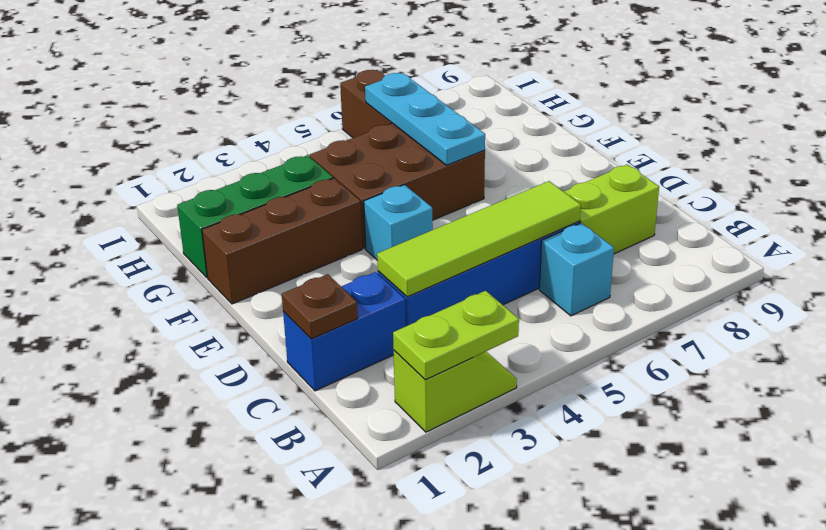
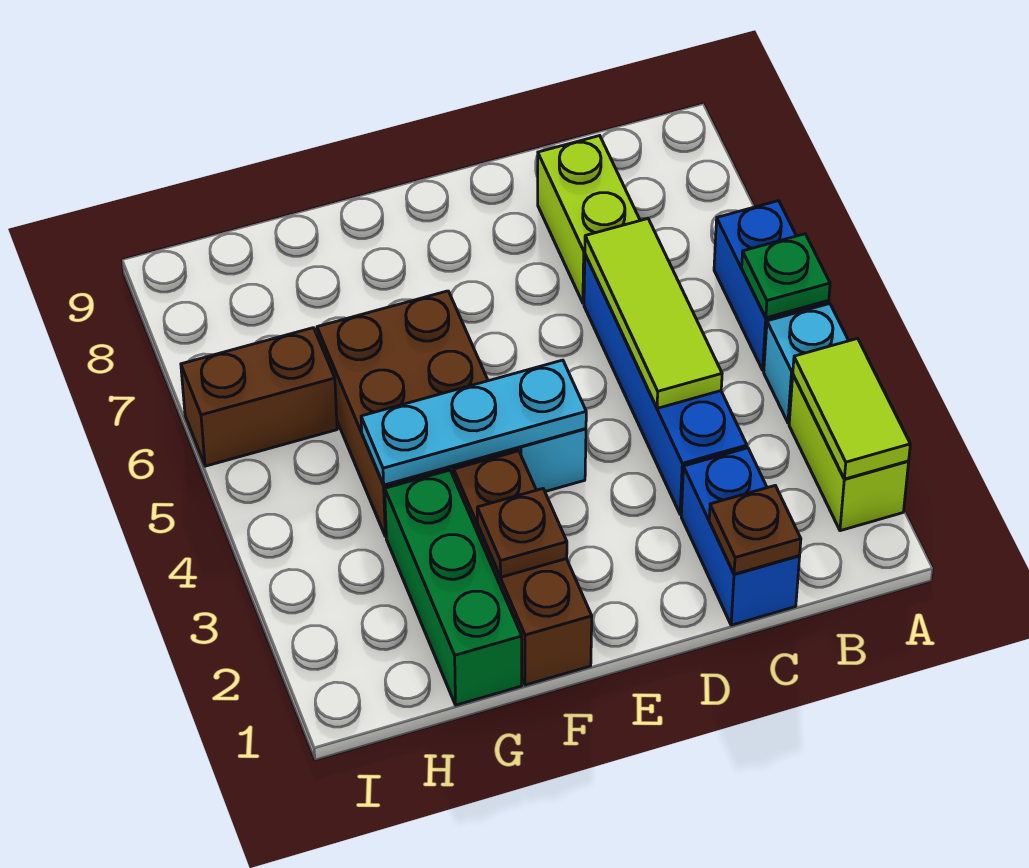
lime slope A2:A3 level 1 top 2 -> lime brick A2:A3 level 1
lime plate A2:A3 level 2 -> lime tile A2:A3 level 2
none -> blue brick A5:A6 level 1
none -> green plate A5 level 2
cyan brick B6 level 1 -> cyan brick A4 level 1
lime tile C3:C6 level 2 -> lime tile C4:C6 level 2
none -> brown plate F2 level 2
cyan plate F6:H6 level 2 -> cyan plate E4:G4 level 2

